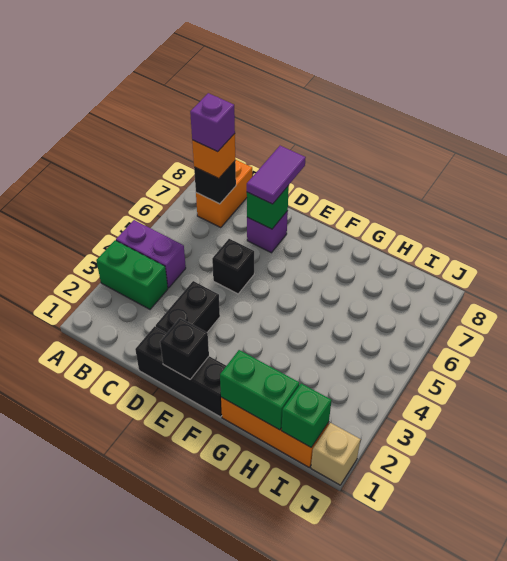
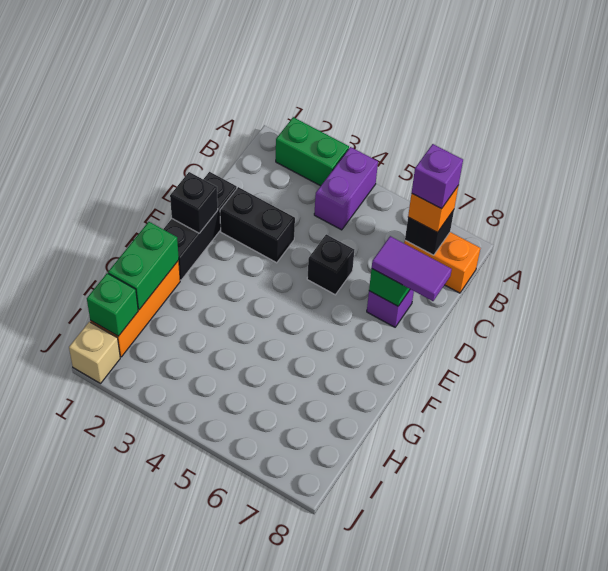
green brick A3:B3 level 1 -> green brick A2:A3 level 1

